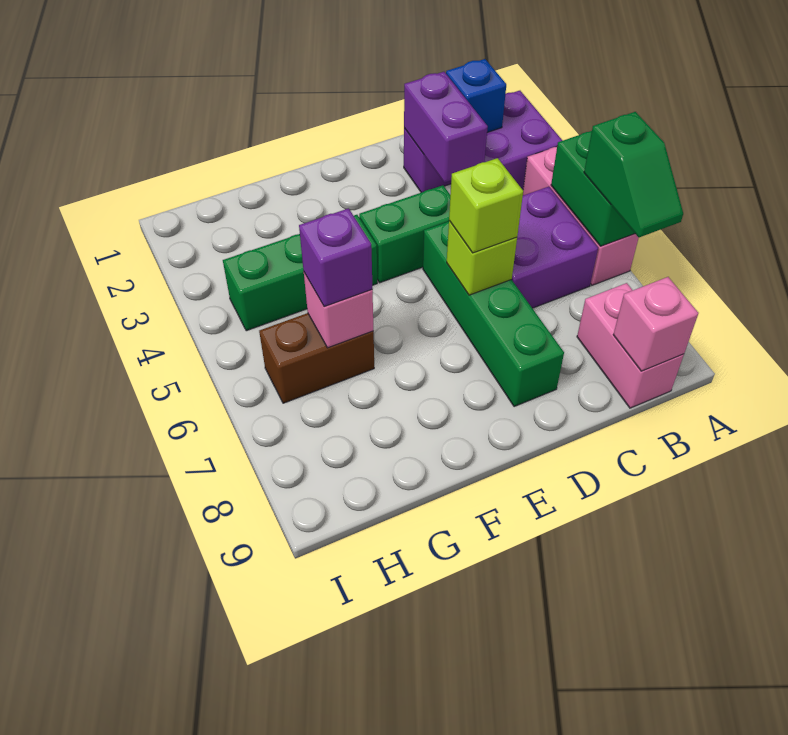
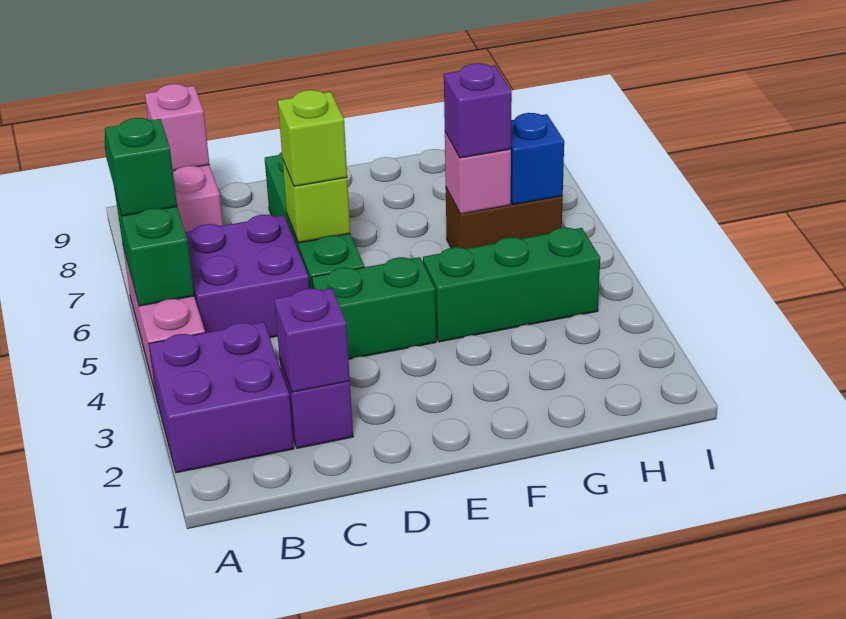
blue brick B2 level 2 -> blue brick H6 level 2
purple brick C2:C3 level 2 -> purple brick C2 level 2

